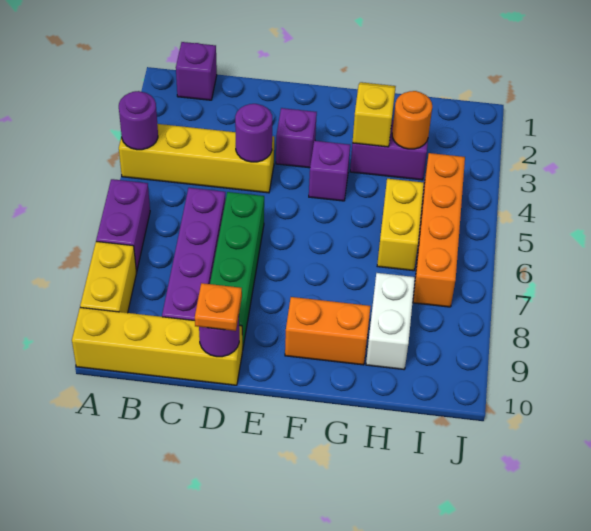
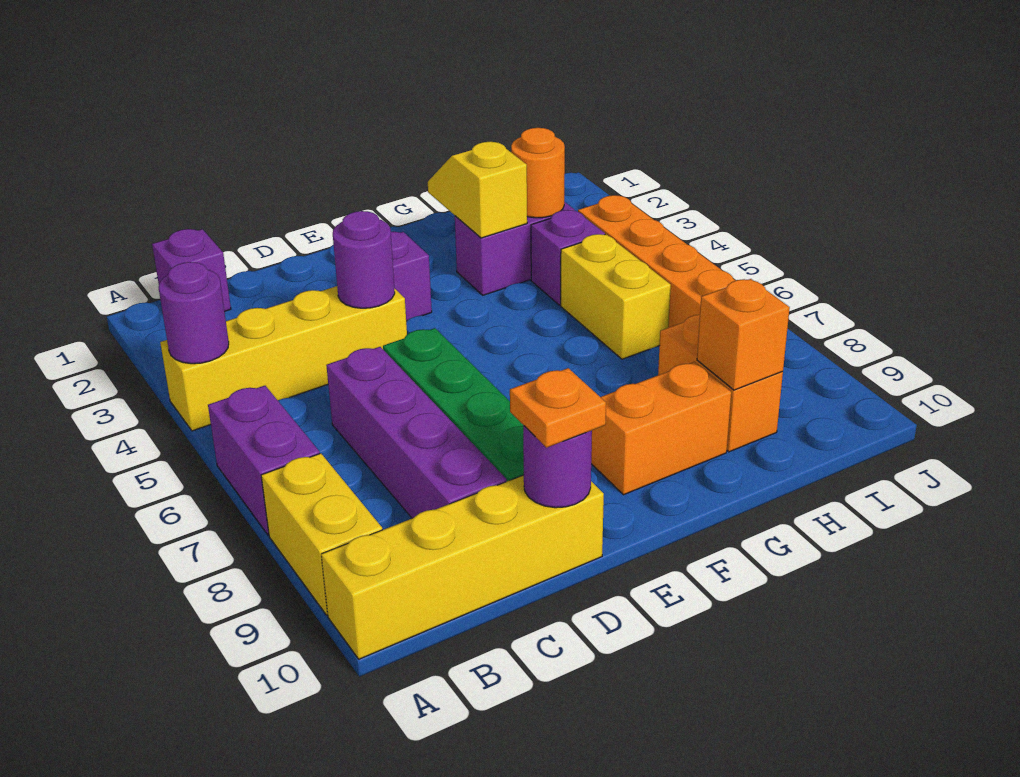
purple brick F4 level 1 -> purple brick H4 level 1
white brick H8:H9 level 1 -> orange brick H8:H9 level 1
none -> orange brick H9 level 2

